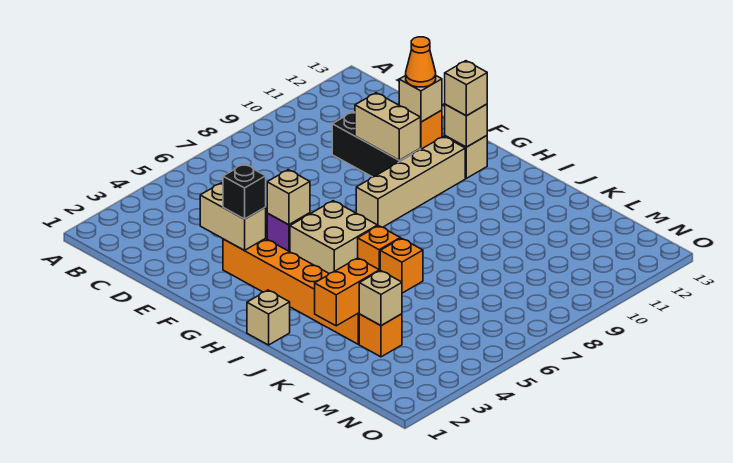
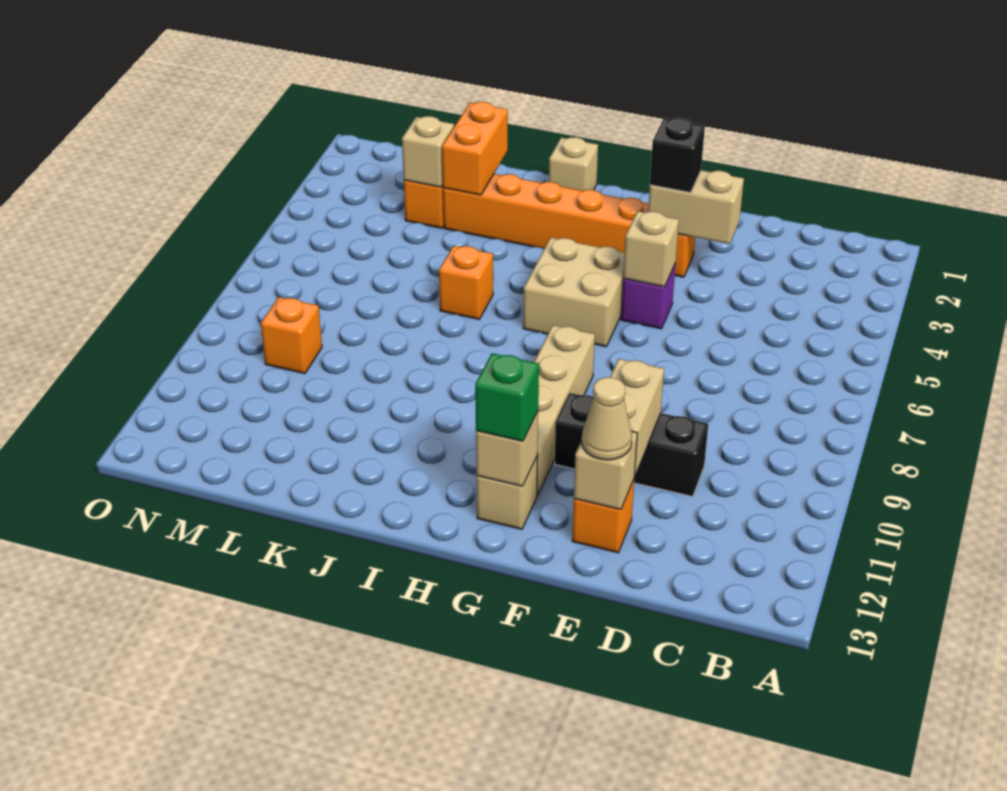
tan brick E10:F10 level 2 -> tan brick E10:E11 level 2
orange cone E12 level 3 -> tan cone E12 level 3
tan brick G12 level 3 -> green brick G12 level 3
orange brick I6 level 1 -> orange brick M9 level 1

